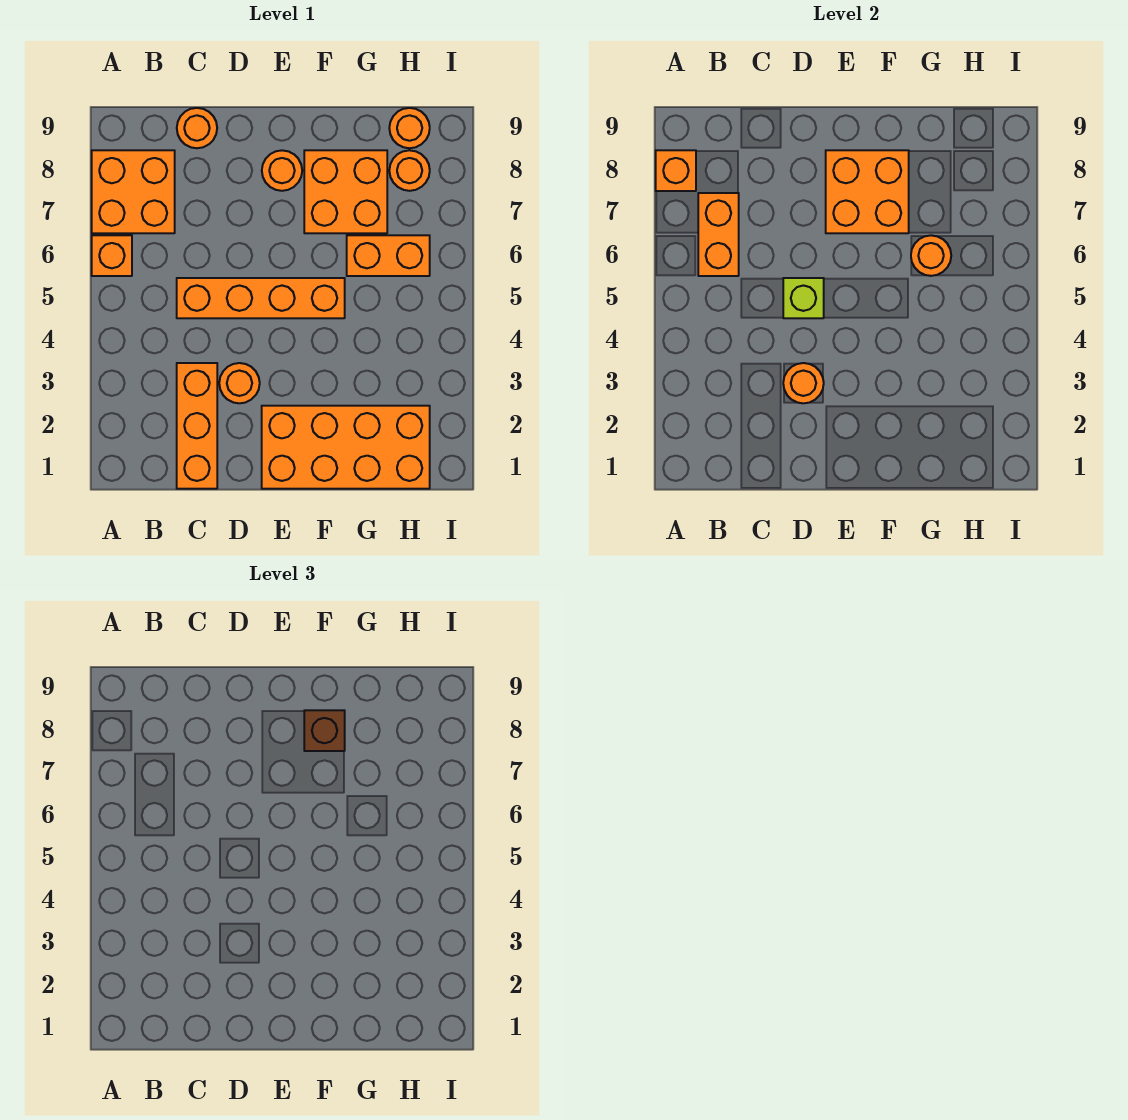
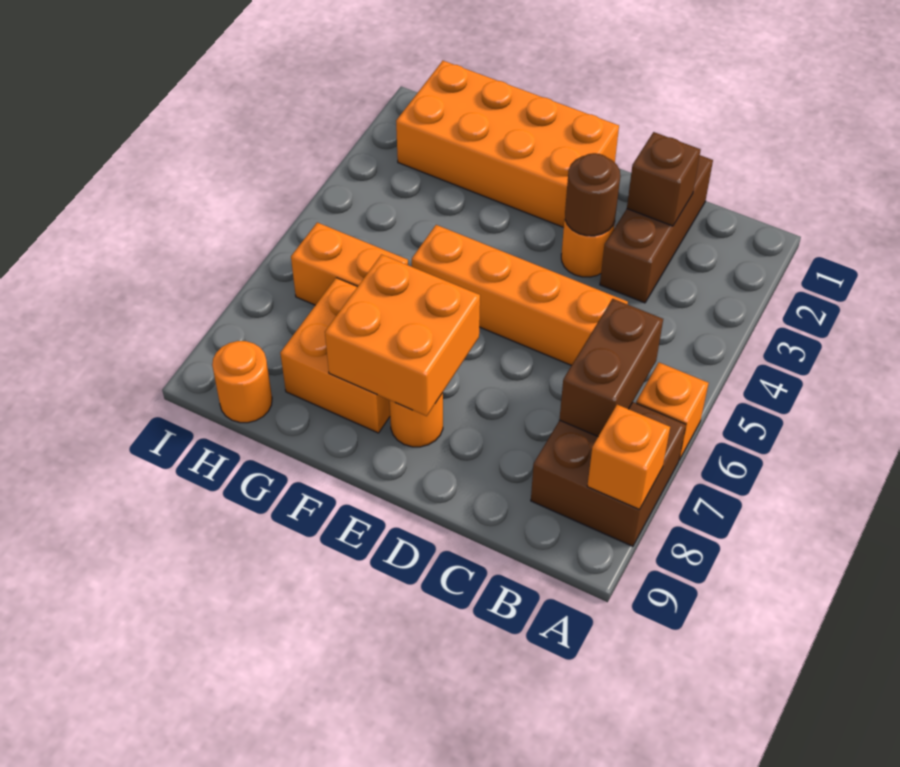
orange brick A7:B8 level 1 -> brown brick A7:B8 level 1
orange brick B6:B7 level 2 -> brown brick B6:B7 level 2
orange brick C1:C3 level 1 -> brown brick C1:C3 level 1
orange round brick C9 level 1 -> none
orange round brick D3 level 2 -> brown round brick D3 level 2
lime brick D5 level 2 -> none
brown brick F8 level 3 -> brown brick C2 level 2
orange round brick G6 level 2 -> none
orange round brick H8 level 1 -> none

